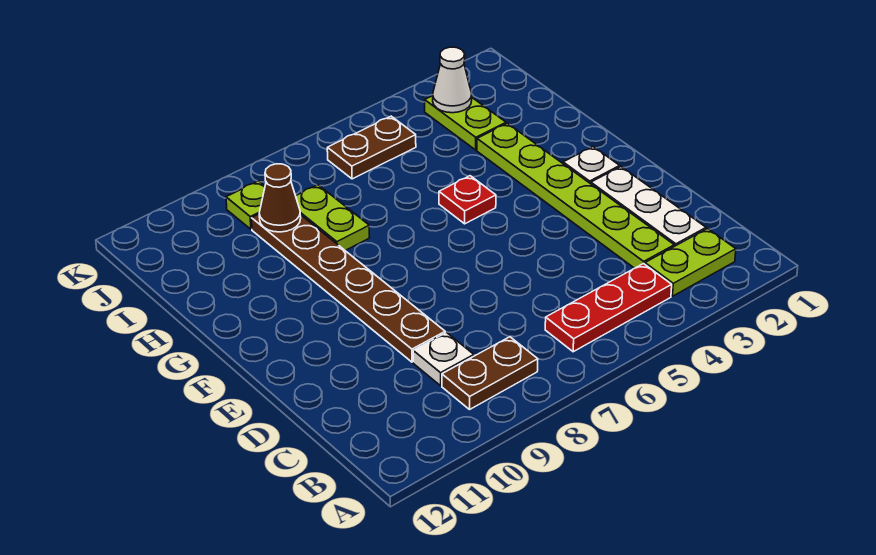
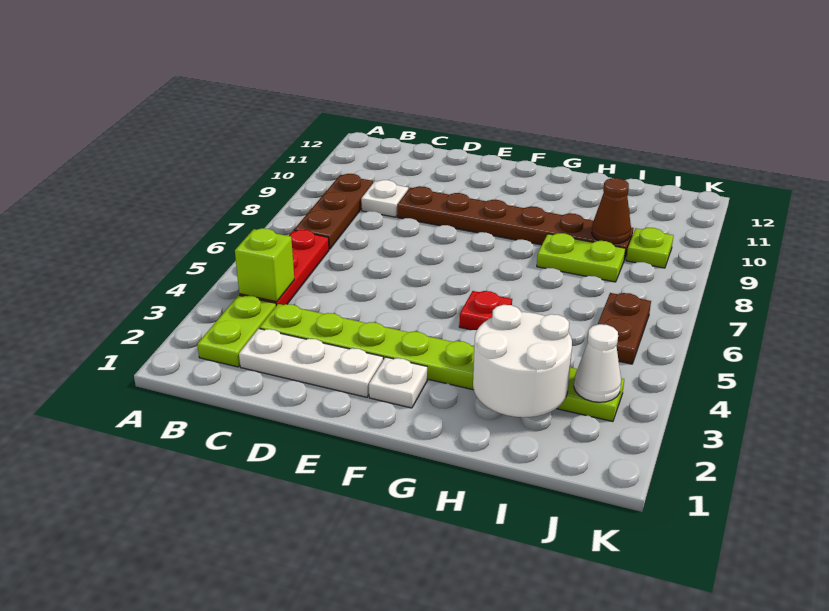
none -> lime brick B4 level 2
brown plate B8:B9 level 1 -> brown plate B7:B9 level 1
none -> white round brick H2:I3 level 2

